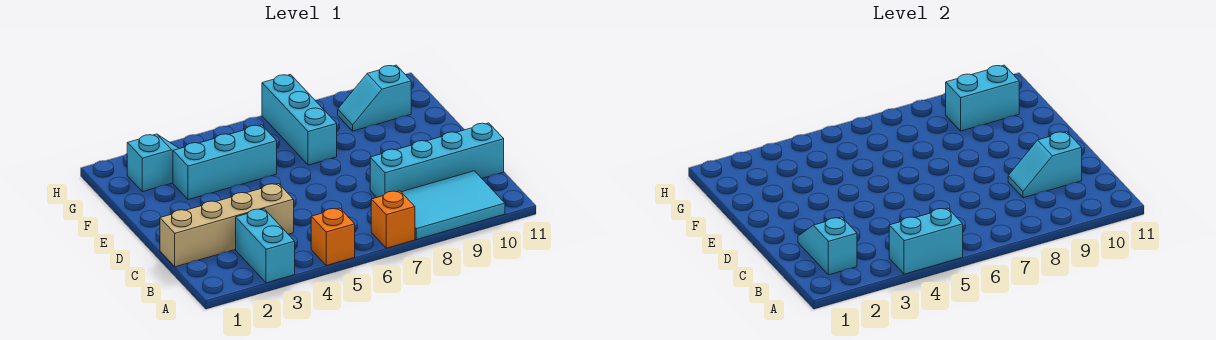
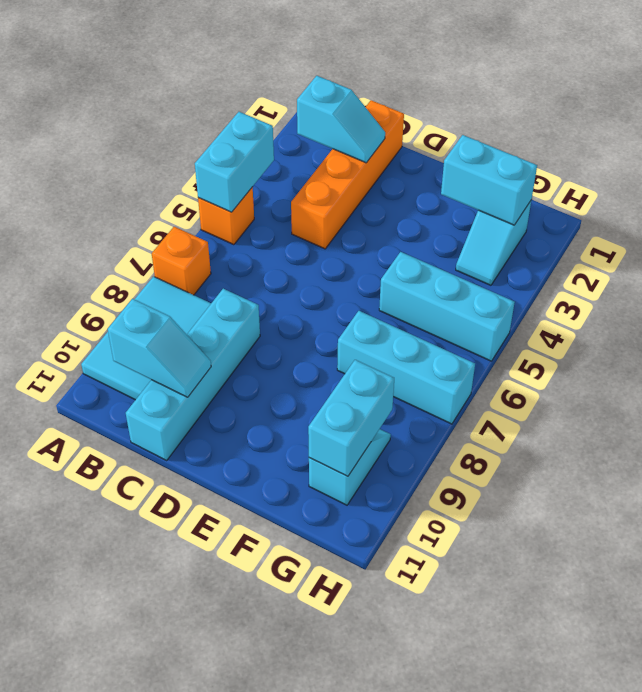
cyan brick A3:B3 level 1 -> cyan brick F2:G2 level 2
tan brick C1:C4 level 1 -> orange brick C1:C4 level 1
cyan slope C9:C10 level 2 top 10 -> cyan slope B10:C10 level 2 top B
cyan brick F3:F5 level 1 -> cyan brick F5:H5 level 1

